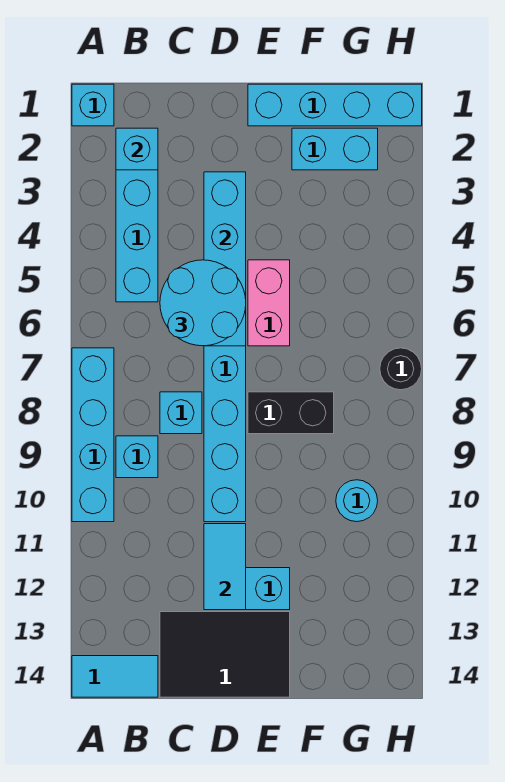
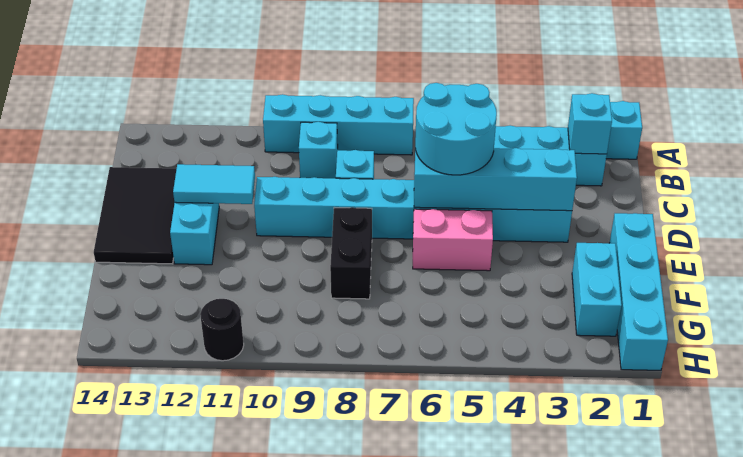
cyan tile A14:B14 level 1 -> none
cyan round brick G10 level 1 -> none
black round brick H7 level 1 -> black round brick H11 level 1

